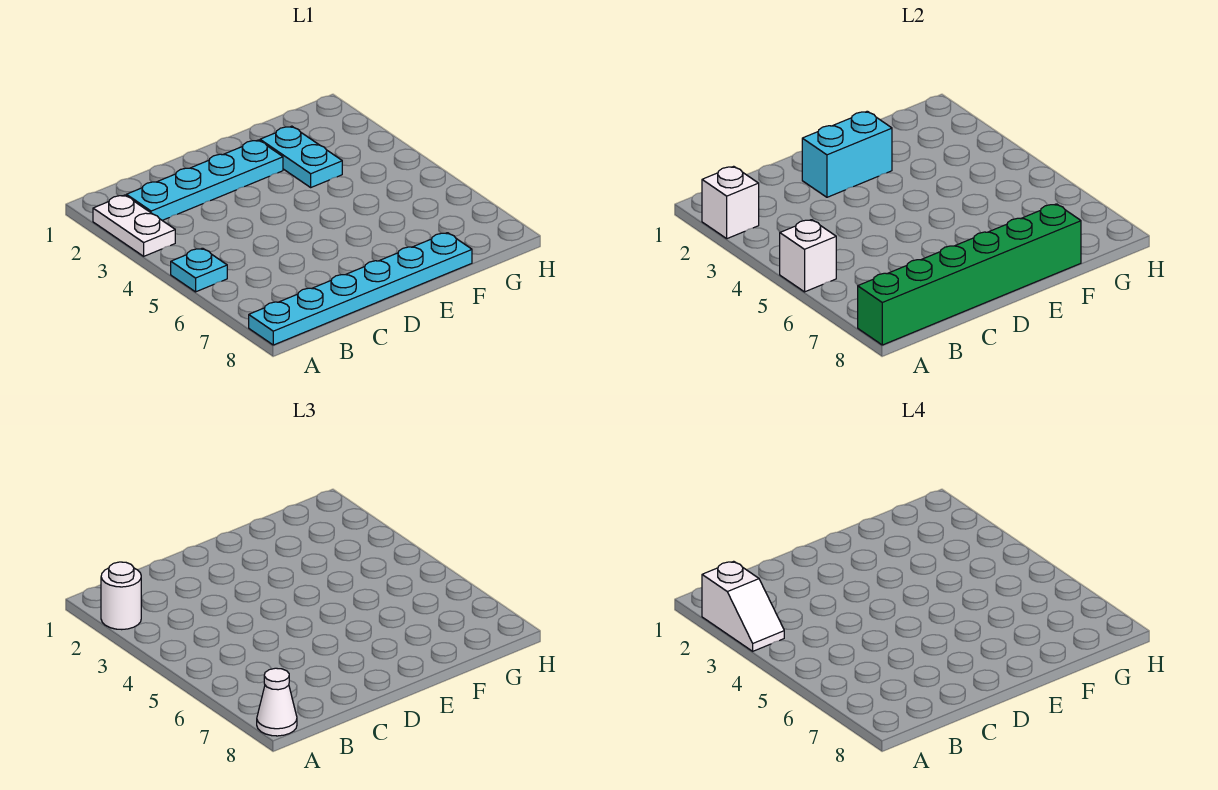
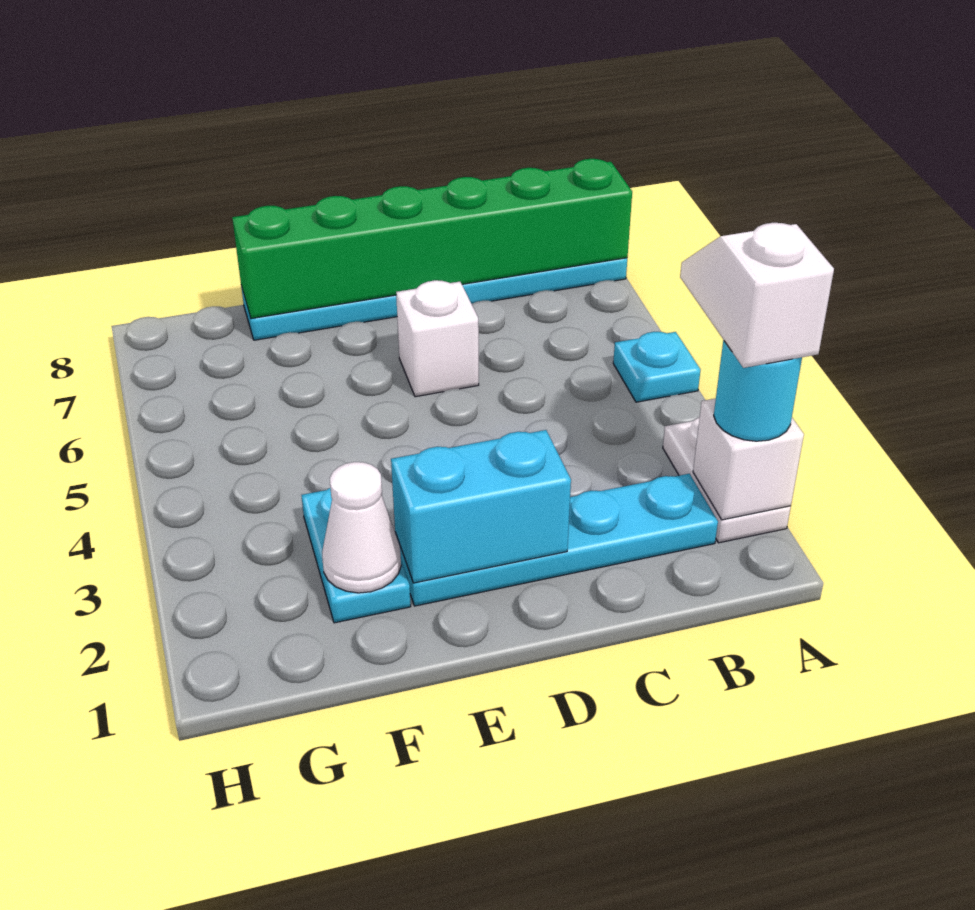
white round brick A2 level 3 -> cyan round brick A2 level 3
white brick A5 level 2 -> white brick D6 level 1
white cone A8 level 3 -> white cone F2 level 2

